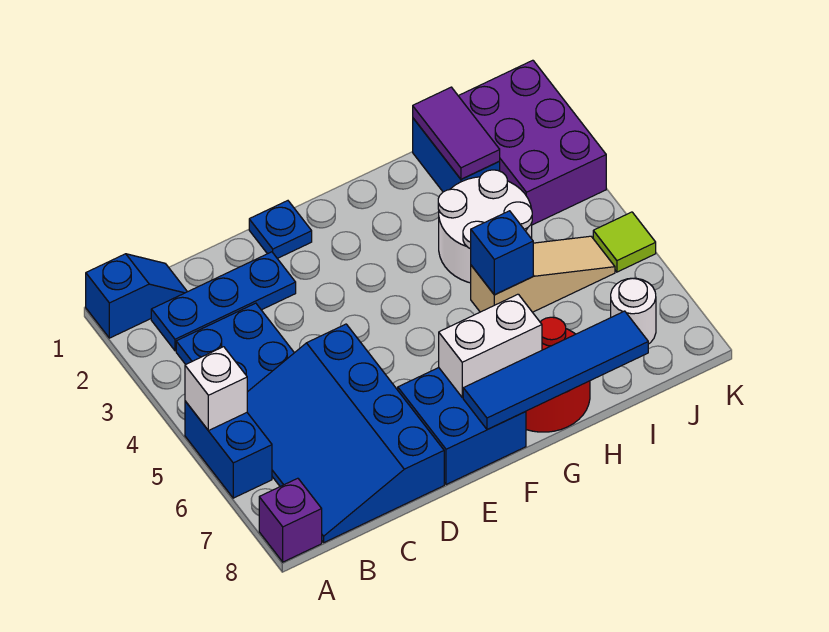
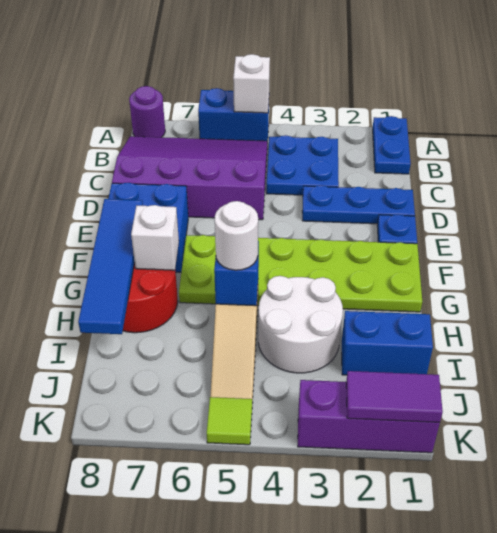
blue slope A1:B1 level 1 top A -> blue plate A1:B1 level 1
purple brick A8 level 1 -> purple round brick A8 level 1
blue plate B2:D2 level 1 -> blue plate D1:D3 level 1
blue slope B5:D8 level 1 top D -> purple slope B5:D8 level 1 top D
none -> lime plate F1:G6 level 1
white brick F7:G7 level 2 -> white brick G7 level 2
purple tile I1:I2 level 2 -> purple tile K1:K2 level 2
purple brick J1:K3 level 1 -> purple brick K1:K3 level 1
white round brick J7 level 1 -> white round brick H5 level 3

